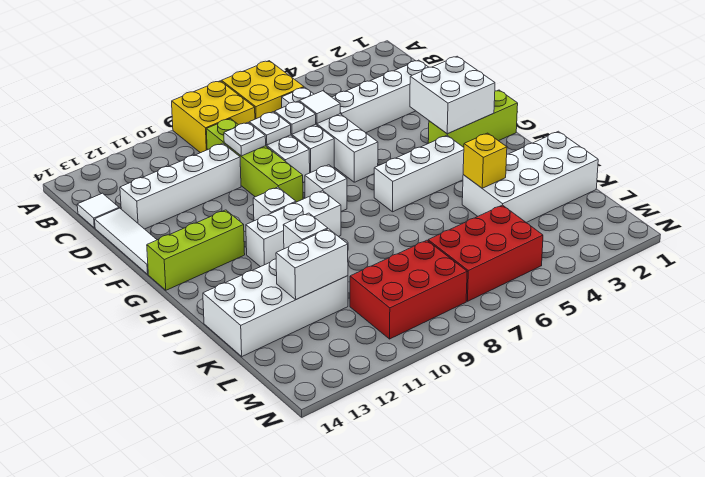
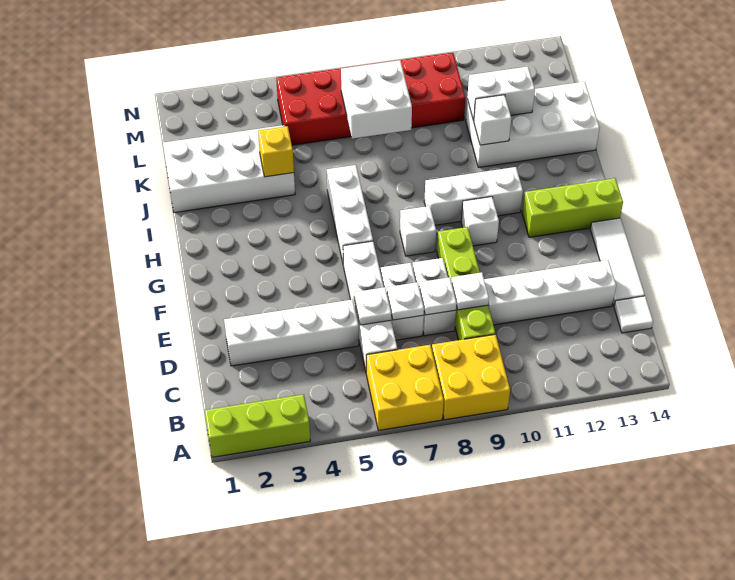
white tile D6 level 2 -> white plate D6 level 2
white brick F2:G3 level 2 -> white brick K7:L8 level 2
lime brick G1:G3 level 1 -> lime brick A1:A3 level 1
white brick H4:H6 level 1 -> white brick G6:I6 level 1

